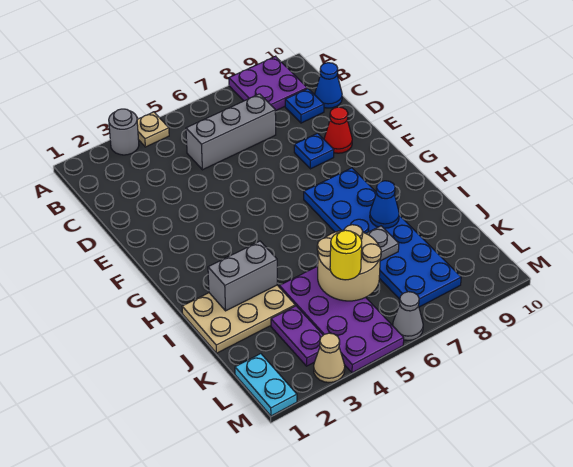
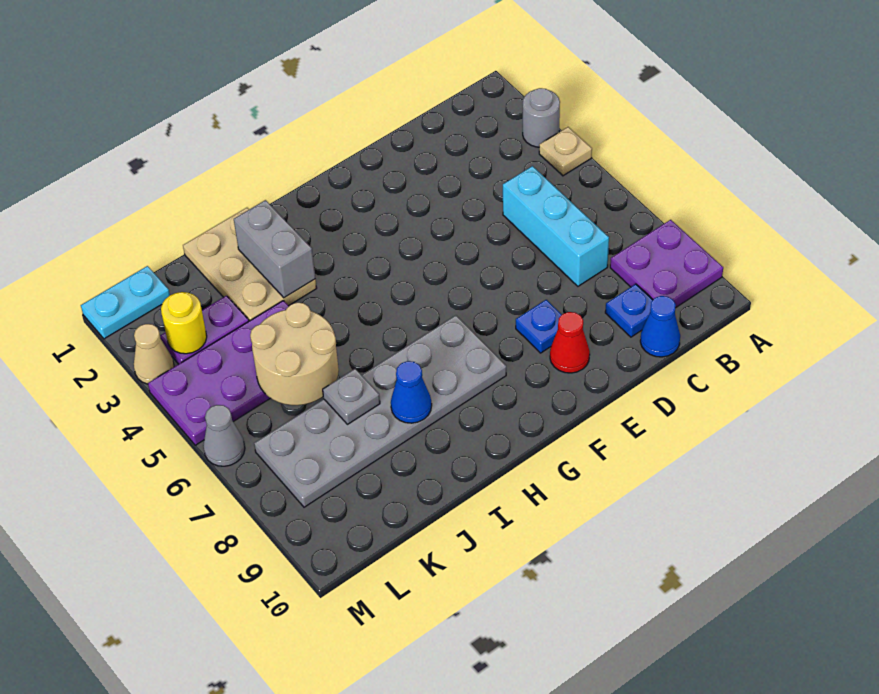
grey brick C5:C7 level 1 -> cyan brick C5:C7 level 1
blue plate G7:L8 level 1 -> grey plate G7:L8 level 1
yellow round brick K5 level 3 -> yellow round brick L3 level 2

